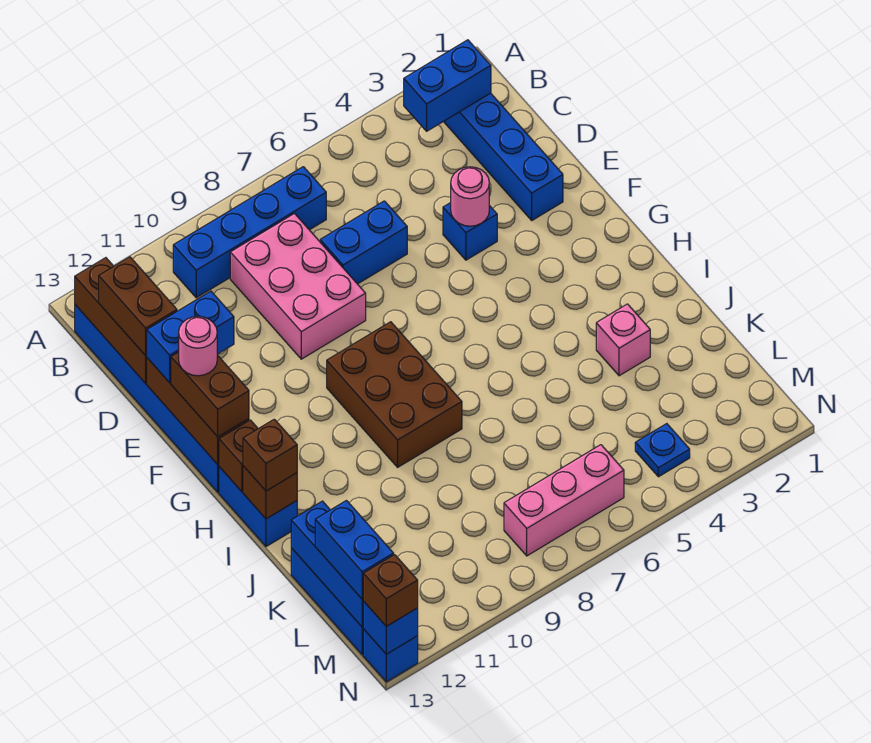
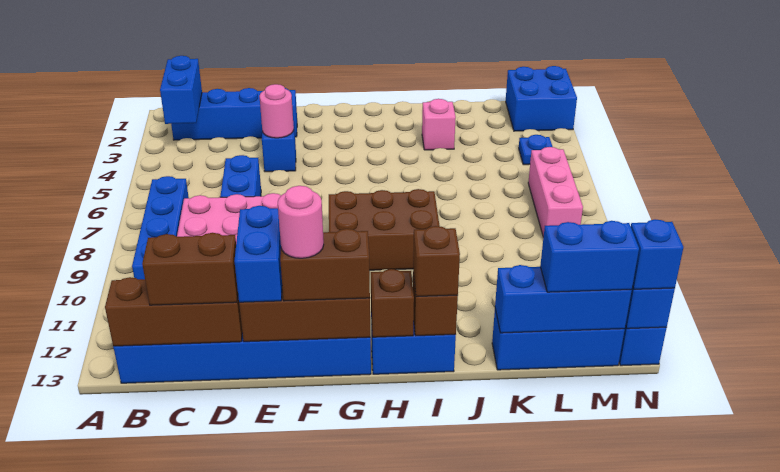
none -> blue brick M1:N2 level 1
brown brick N13 level 3 -> blue brick N13 level 3

